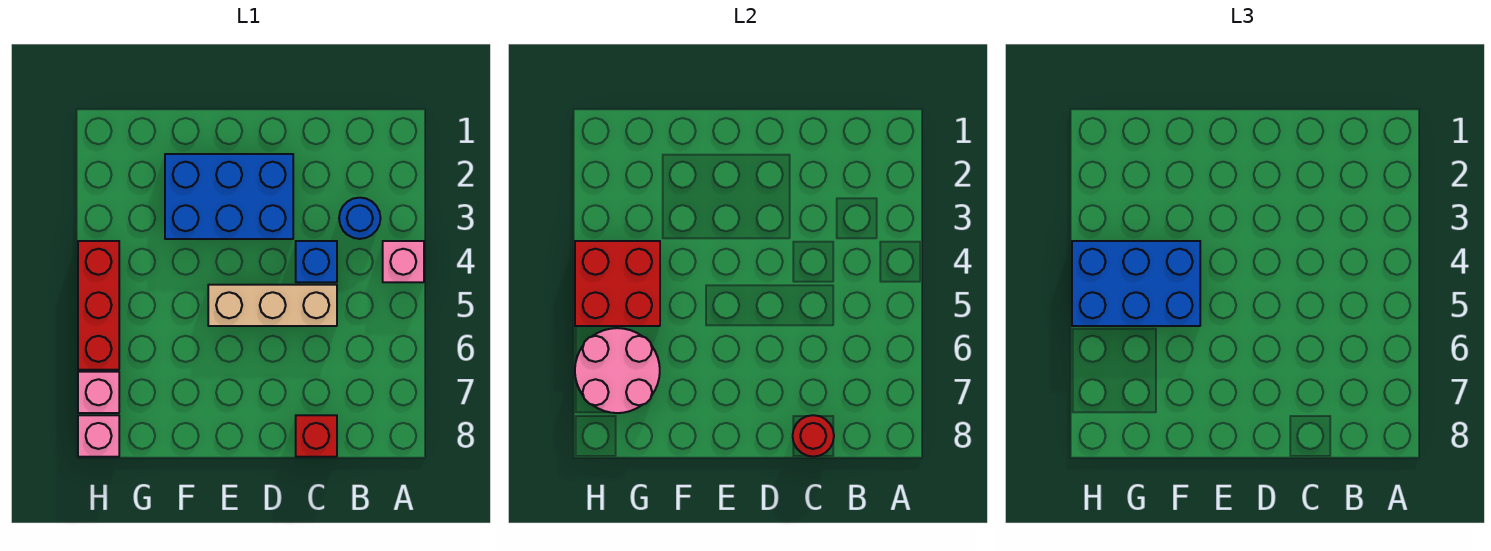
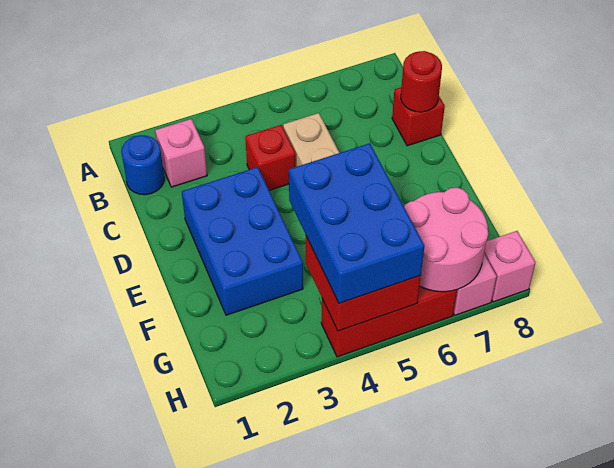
pink brick A4 level 1 -> pink brick B2 level 1
blue round brick B3 level 1 -> blue round brick B1 level 1
blue brick C4 level 1 -> red brick C4 level 1

